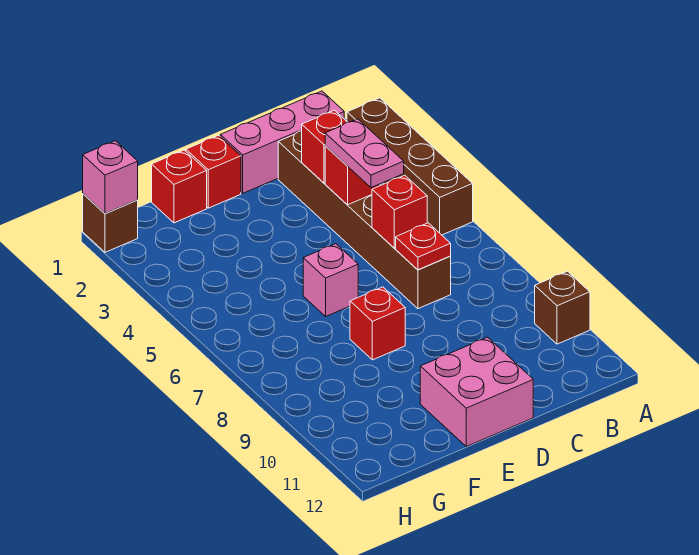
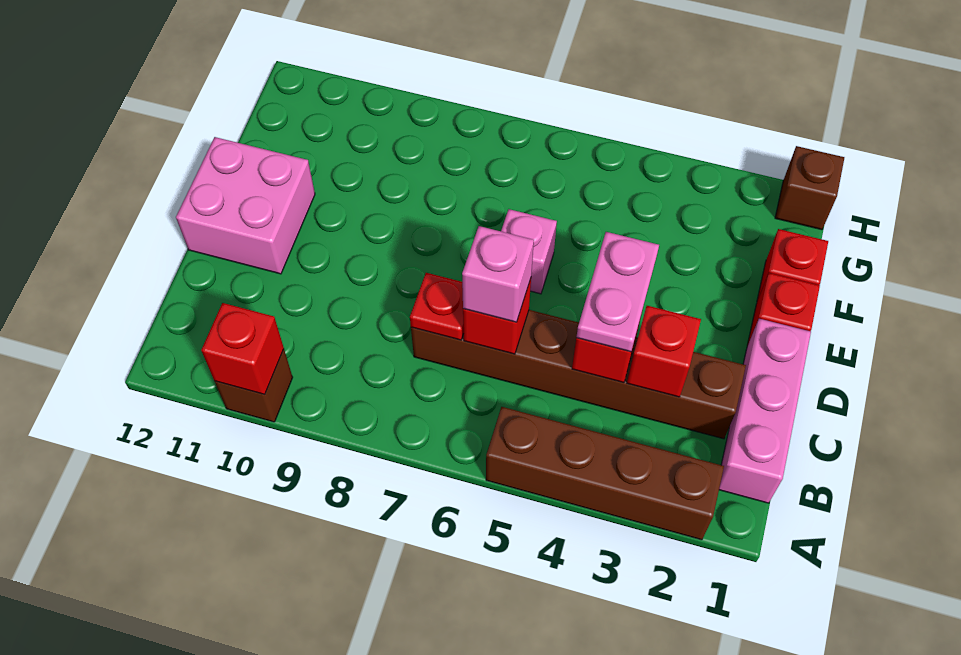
pink plate C4:C5 level 3 -> pink plate C4:D4 level 3
red brick E8 level 1 -> red brick A10 level 2
pink brick H1 level 2 -> pink brick C6 level 3

